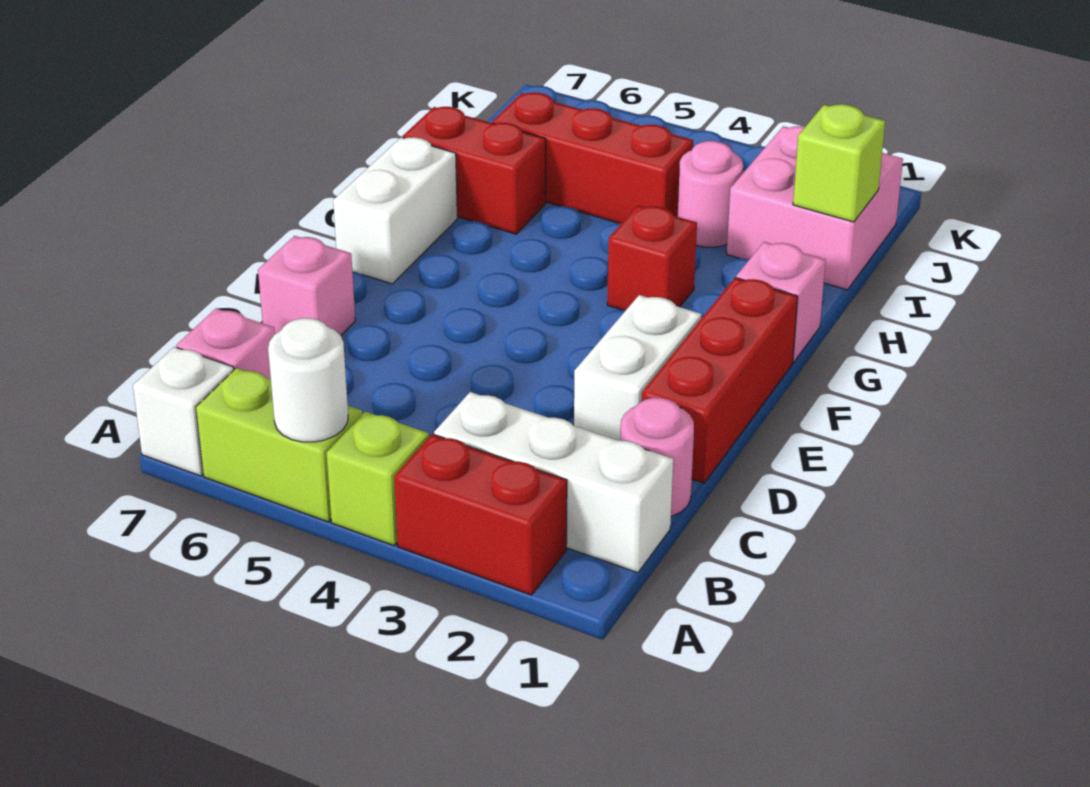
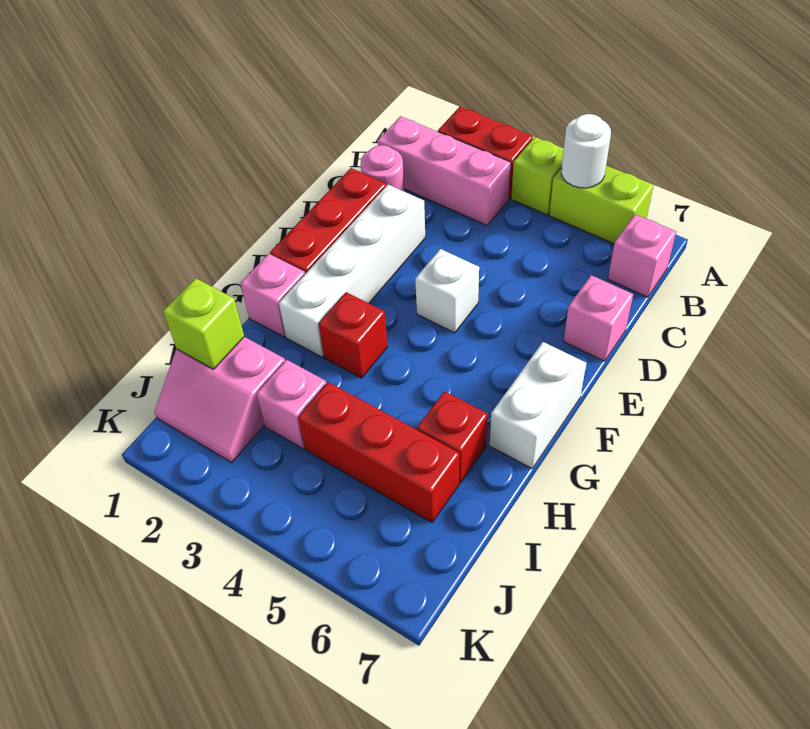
white brick A7 level 1 -> white brick E4 level 1
white brick B1:B3 level 1 -> pink brick B1:B3 level 1
white brick D2:E2 level 1 -> white brick D2:G2 level 1
red brick H6:H7 level 1 -> red brick H6 level 1
pink brick I1:J2 level 1 -> pink slope I1:J2 level 1 top I
pink round brick I3 level 1 -> pink brick I3 level 1

